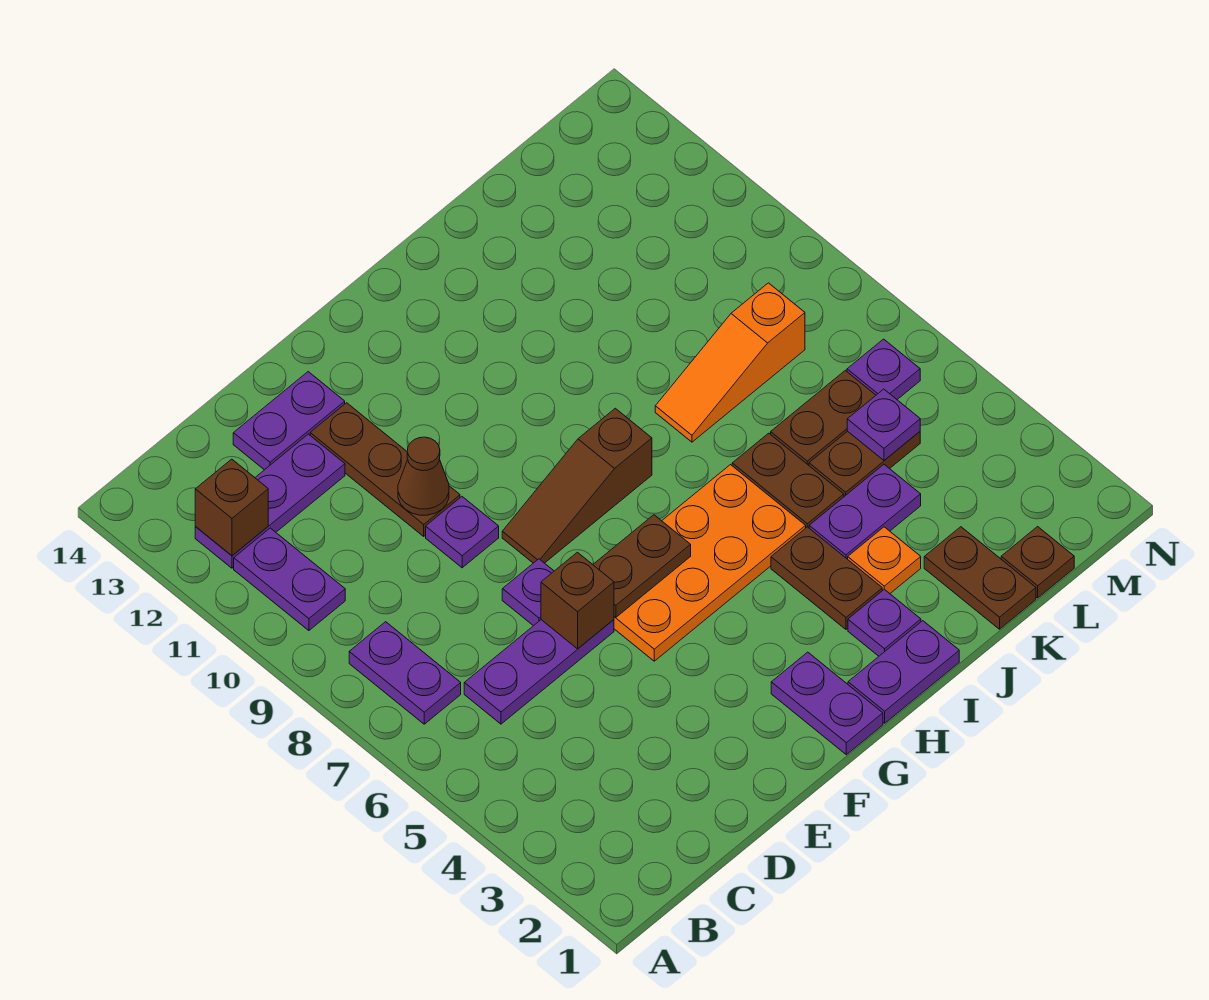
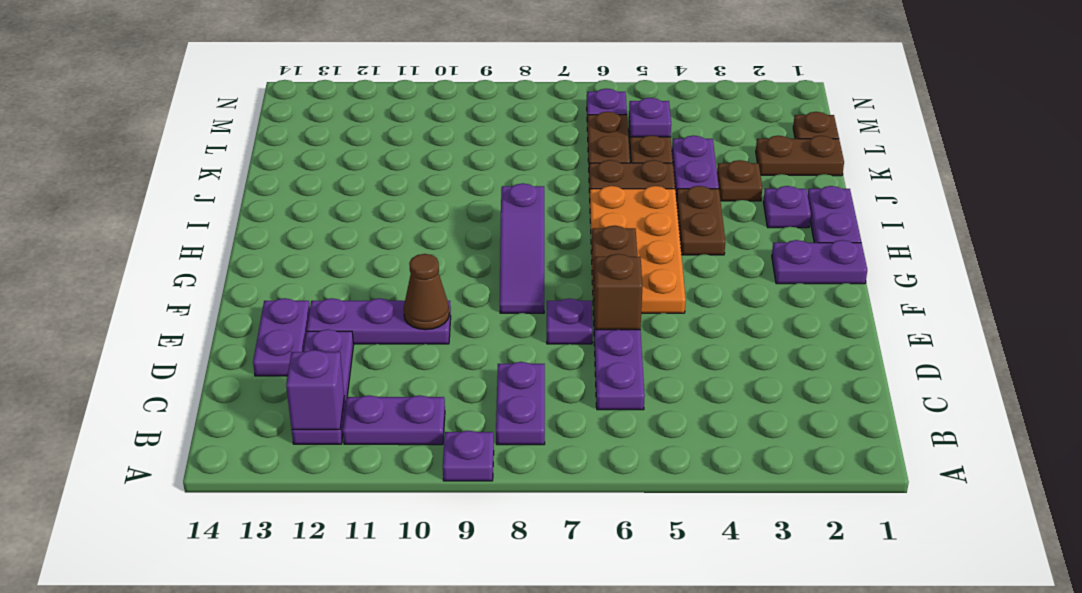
purple plate B7:B8 level 1 -> purple plate B8:C8 level 1
brown brick B12 level 2 -> purple brick B12 level 2
purple plate E9 level 1 -> purple plate A9 level 1
brown plate E10:E12 level 1 -> purple plate E10:E12 level 1
brown slope F8:H8 level 1 top H -> purple slope F8:H8 level 1 top H
brown plate I3:I4 level 1 -> brown plate H4:I4 level 1
orange plate J3 level 1 -> brown plate J3 level 1
orange slope J8:L8 level 1 top L -> none

